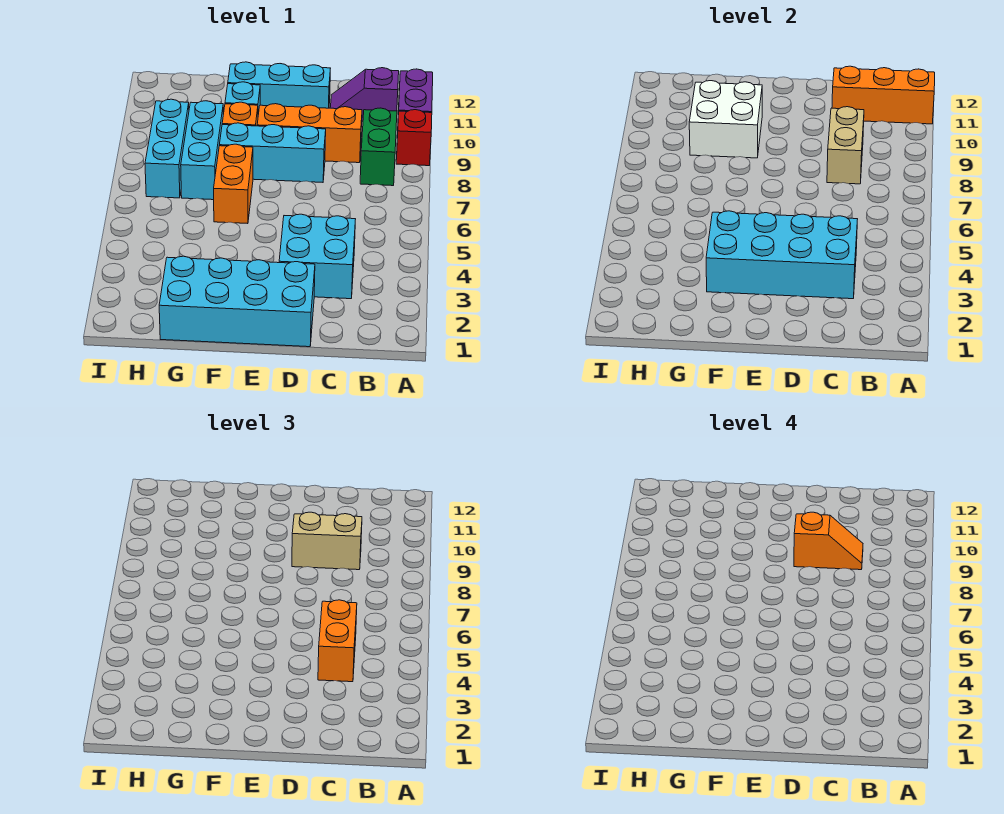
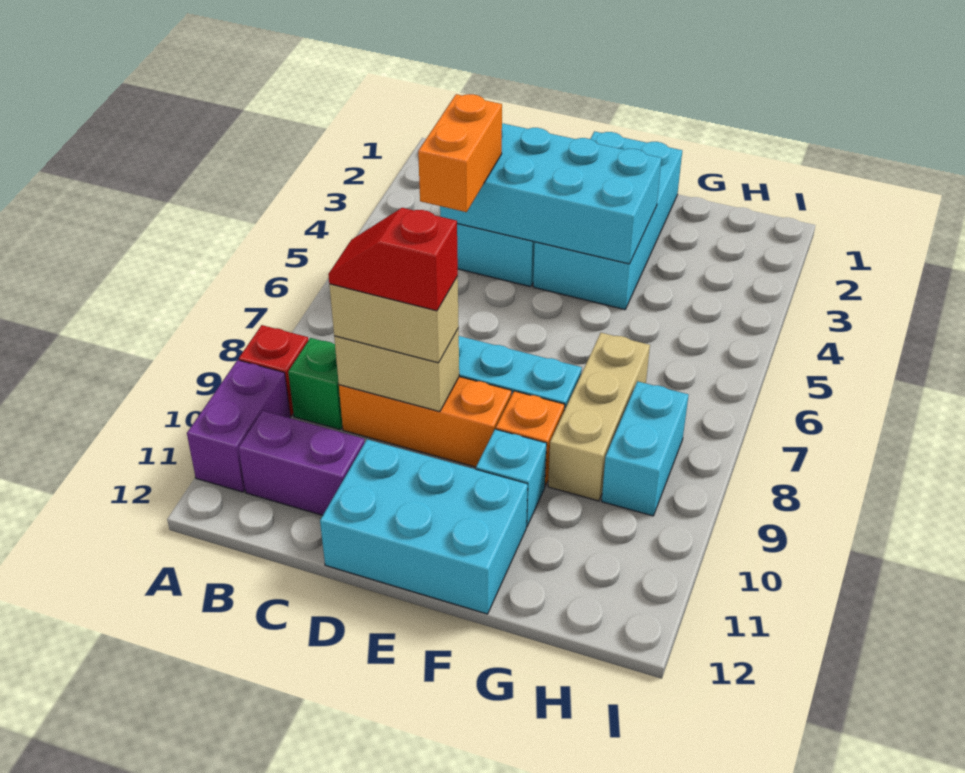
orange brick A11:C11 level 2 -> none
green brick B8:B9 level 1 -> green brick B9 level 1
purple slope B11:C11 level 1 top B -> purple brick B11:C11 level 1
tan brick C8:C9 level 2 -> tan brick C9:D9 level 2
orange slope C9:D9 level 4 top D -> red slope C9:D9 level 4 top D
cyan brick D1:G2 level 1 -> cyan brick E1:F4 level 1
cyan brick D11:F11 level 1 -> cyan brick D11:F12 level 1
orange brick F6:F7 level 1 -> none
white brick F9:G10 level 2 -> none
cyan brick G7:G9 level 1 -> tan brick G7:G9 level 1
cyan brick H7:H9 level 1 -> cyan brick H8:H9 level 1

